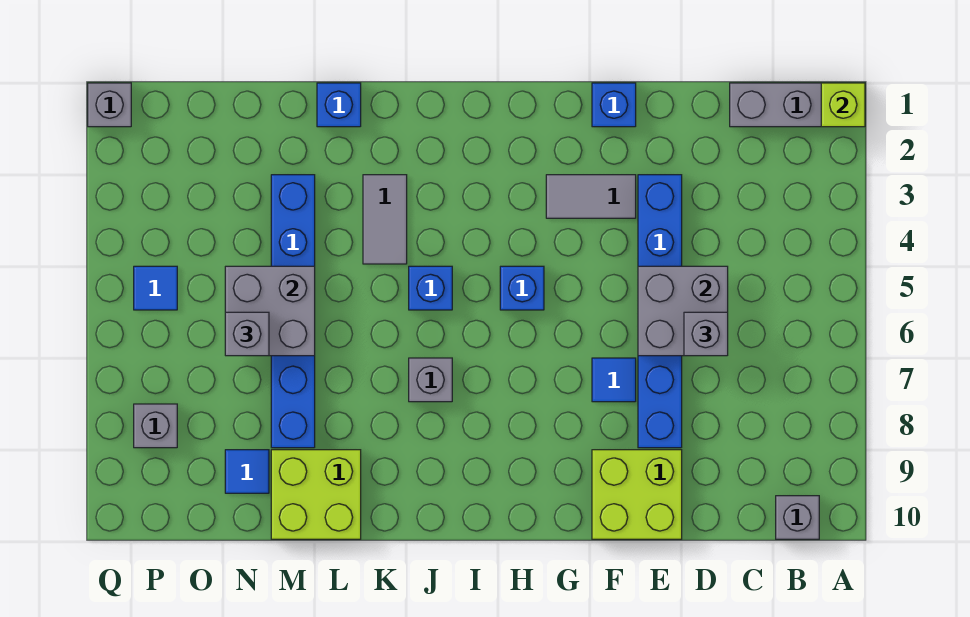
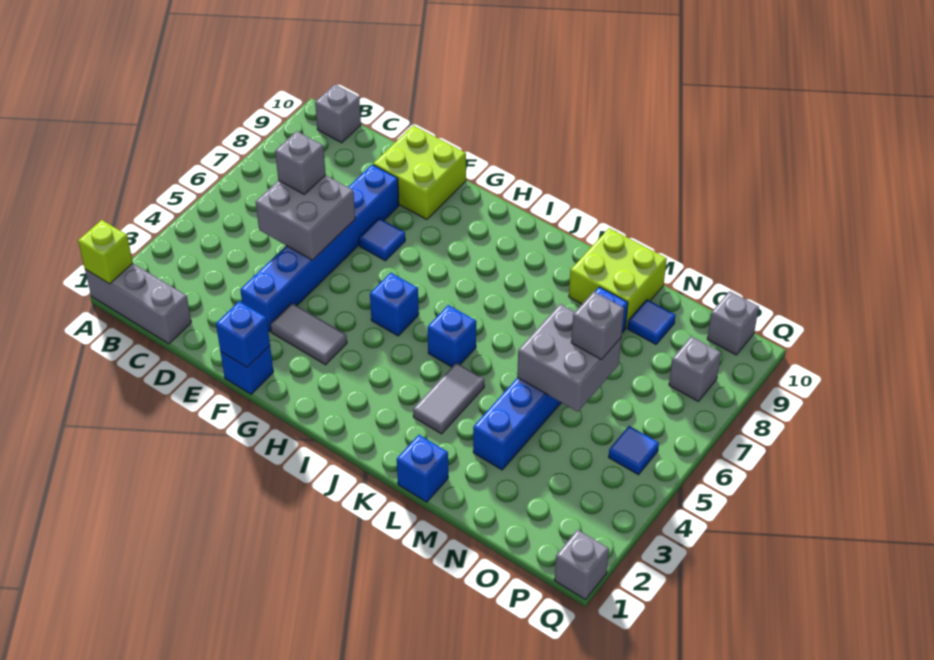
none -> blue brick F1 level 2
grey brick J7 level 1 -> grey brick P10 level 1

